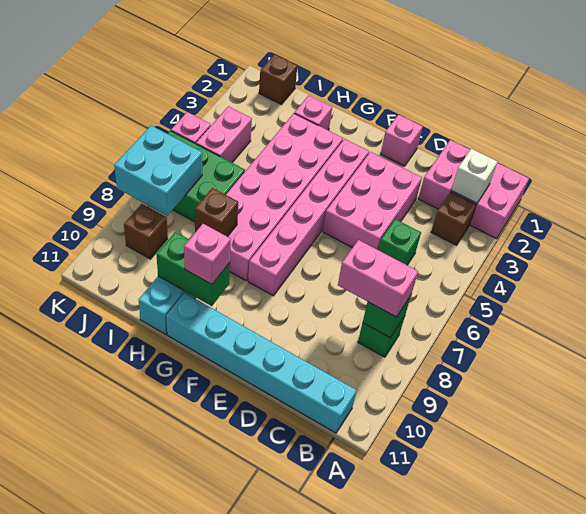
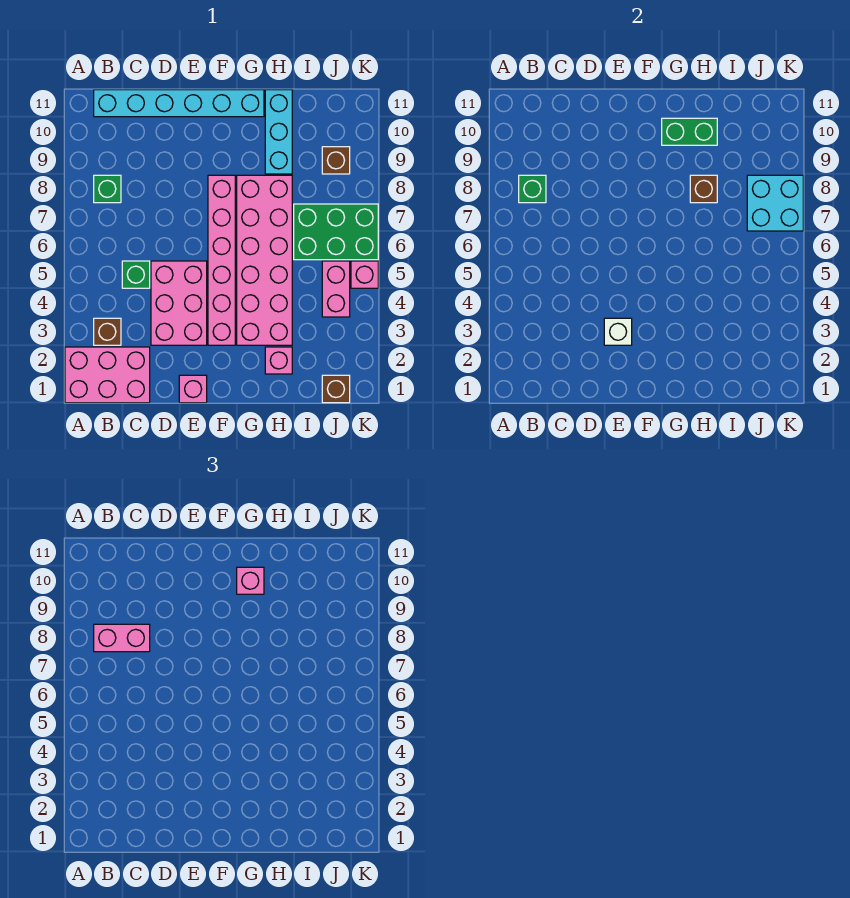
white brick B2 level 2 -> white brick E3 level 2

